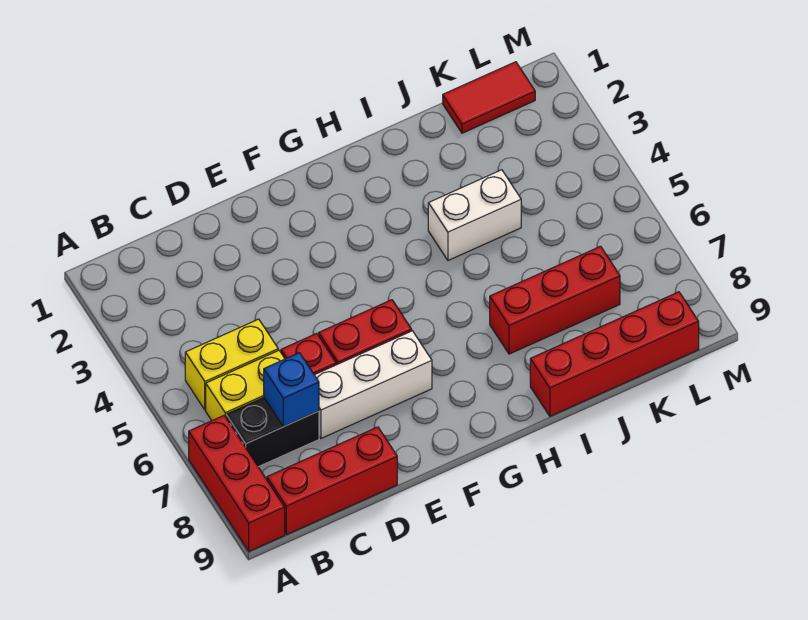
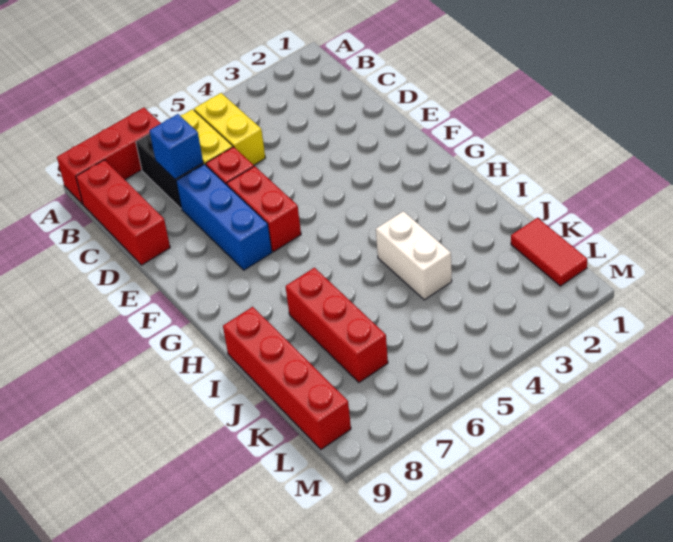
white brick D7:F7 level 1 -> blue brick D7:F7 level 1

